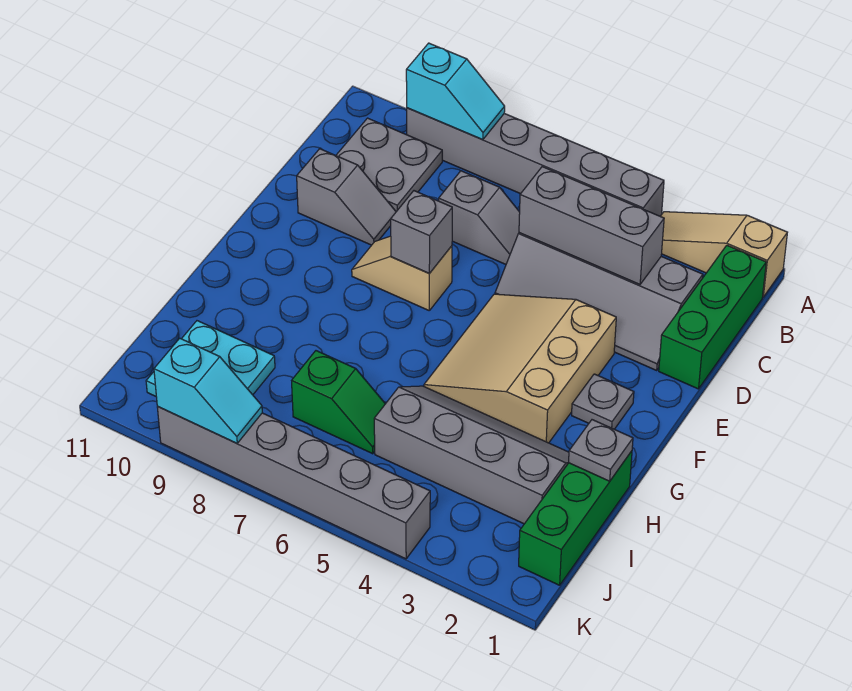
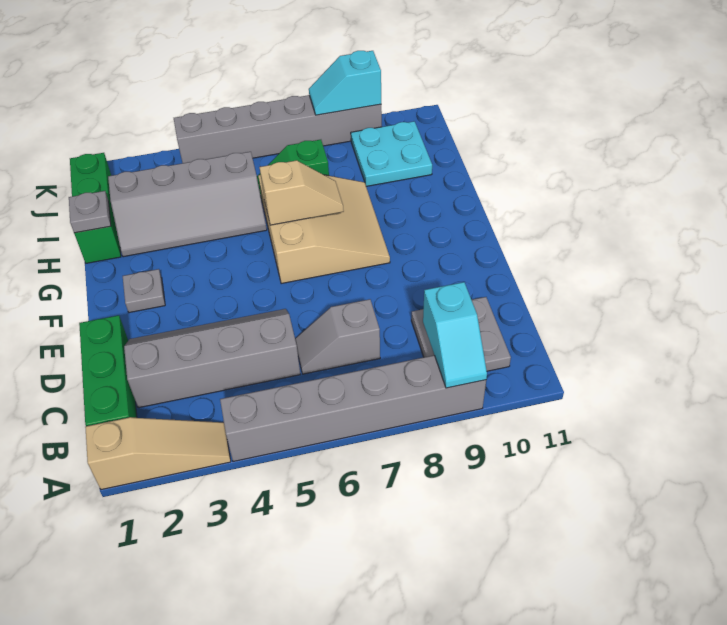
cyan slope A8:A9 level 2 top 9 -> cyan slope A9:B9 level 2 top B
grey brick C3:C5 level 2 -> none
grey slope D9:D10 level 1 top 10 -> none
tan slope E3:G5 level 1 top 3 -> tan slope F6:H8 level 1 top 6
tan slope E7:E8 level 1 top 7 -> tan slope G6:G7 level 2 top 6
grey brick E7 level 2 -> none

